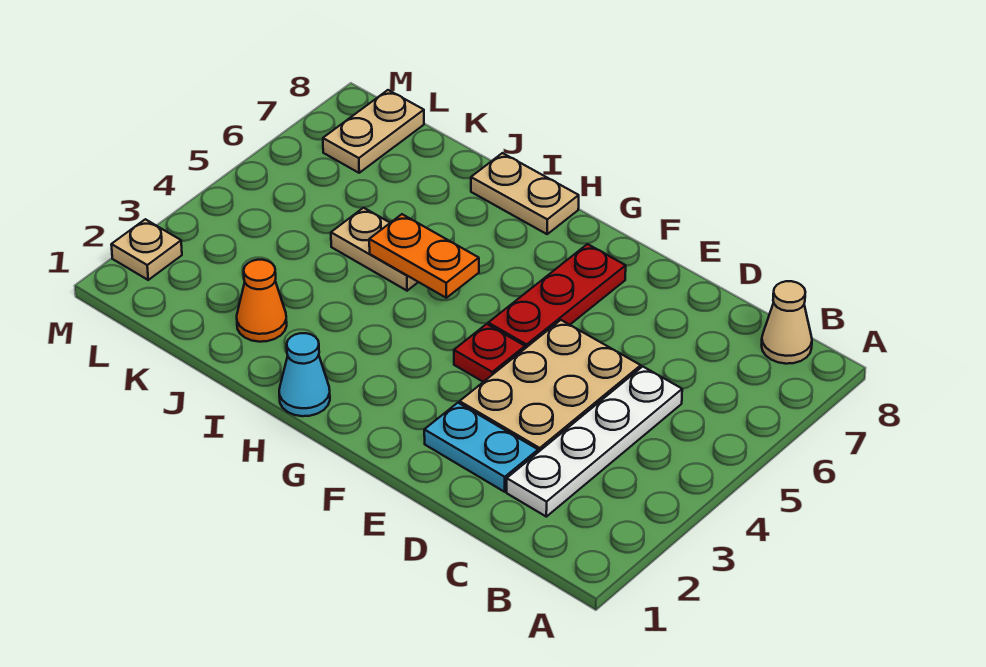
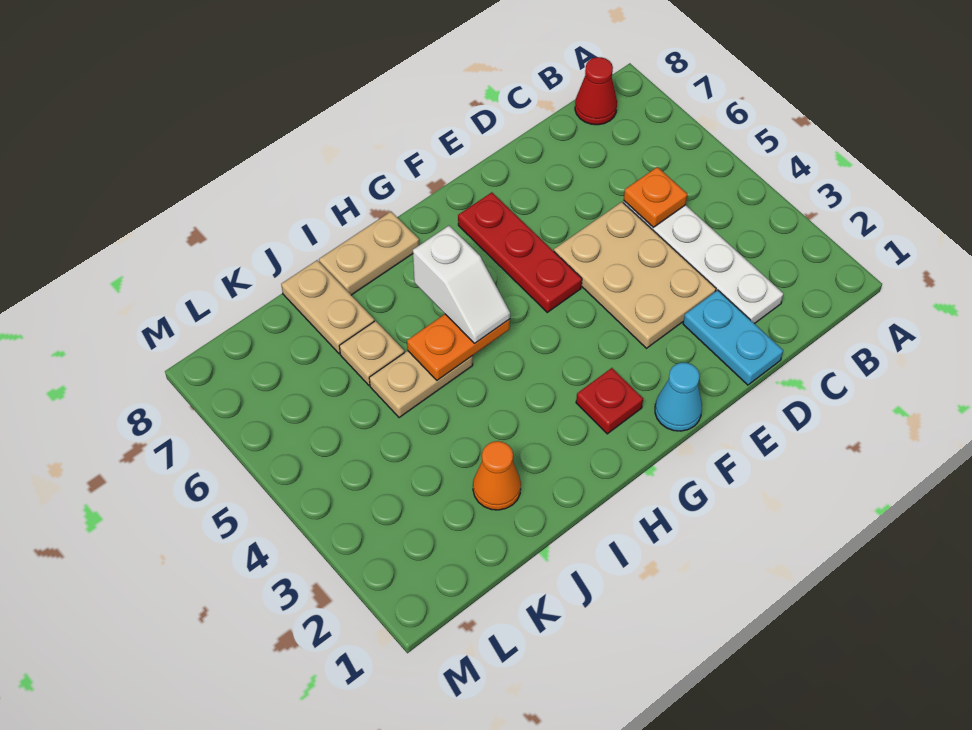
tan cone B8 level 1 -> red cone B8 level 1
none -> orange plate C5 level 2
cyan plate D2:E2 level 1 -> cyan plate D1:D2 level 1
red plate F4 level 1 -> red plate G2 level 1
cyan cone H1 level 1 -> cyan cone F1 level 1
none -> white slope H5:H6 level 3 top 6
tan plate L7:L8 level 1 -> tan plate J7:J8 level 1
tan plate M2 level 1 -> tan plate J6 level 1

